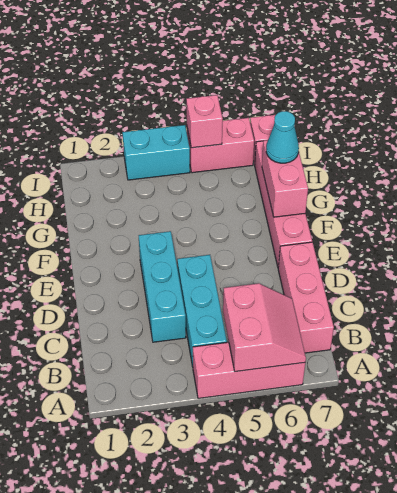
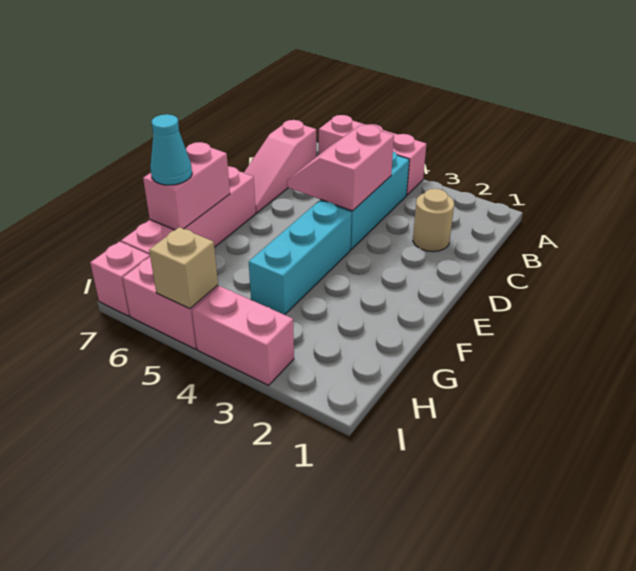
pink slope A5:B6 level 2 top 5 -> pink slope C4:D5 level 2 top 4
pink brick B7:D7 level 1 -> pink slope B7:D7 level 1 top B
none -> tan round brick C2 level 1
cyan brick C3:E3 level 1 -> cyan brick E4:G4 level 1
cyan brick I3:I4 level 1 -> pink brick I3:I4 level 1
pink brick I5 level 2 -> tan brick I5 level 2

